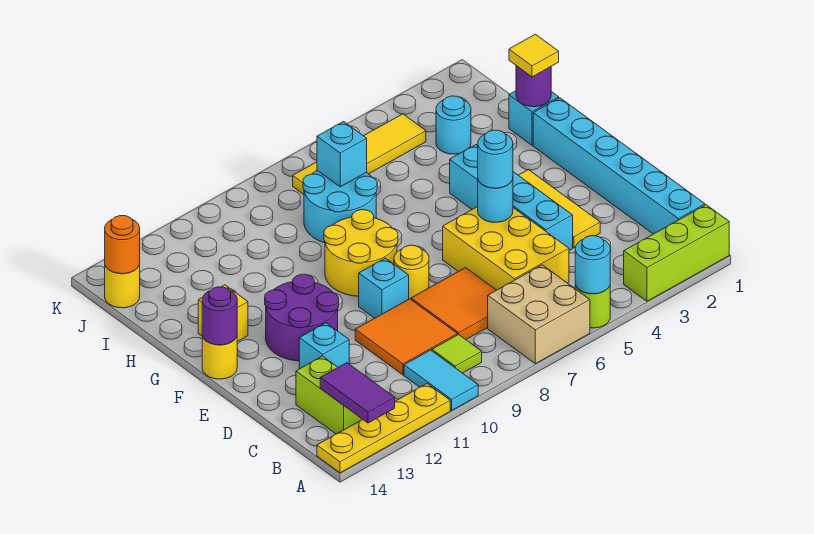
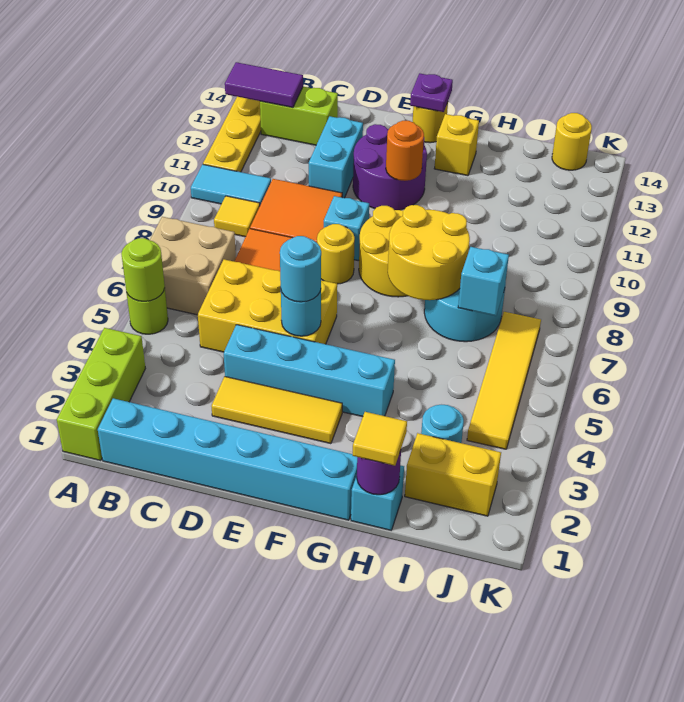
cyan round brick A5 level 2 -> lime round brick A5 level 2
lime tile B9 level 1 -> yellow tile B9 level 1
cyan brick D12 level 1 -> cyan brick D11:D12 level 1
purple round brick F14 level 2 -> purple plate F14 level 2
none -> yellow round brick G7:H8 level 2
none -> yellow brick I2:J2 level 1
orange round brick J14 level 2 -> orange round brick F11 level 2

